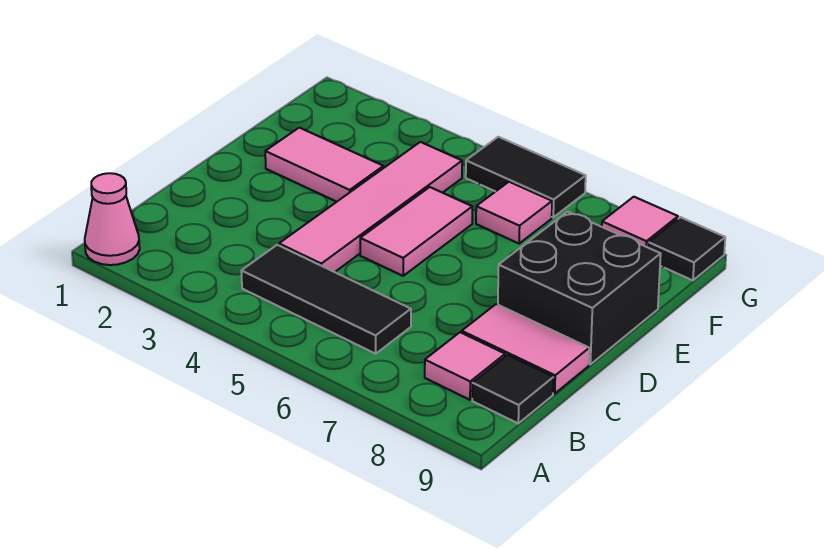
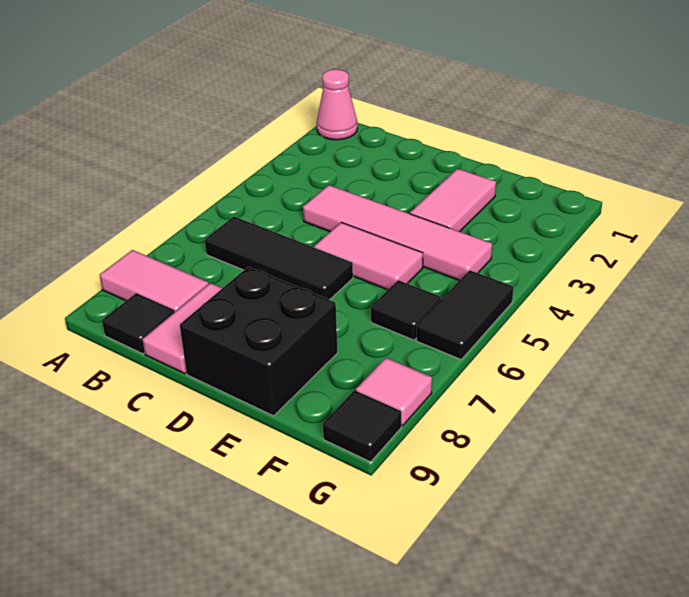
black tile B4:B6 level 1 -> black tile B6:D6 level 1
pink tile B8 level 1 -> pink tile A8:B8 level 1
pink tile F6 level 1 -> black tile F6 level 1

